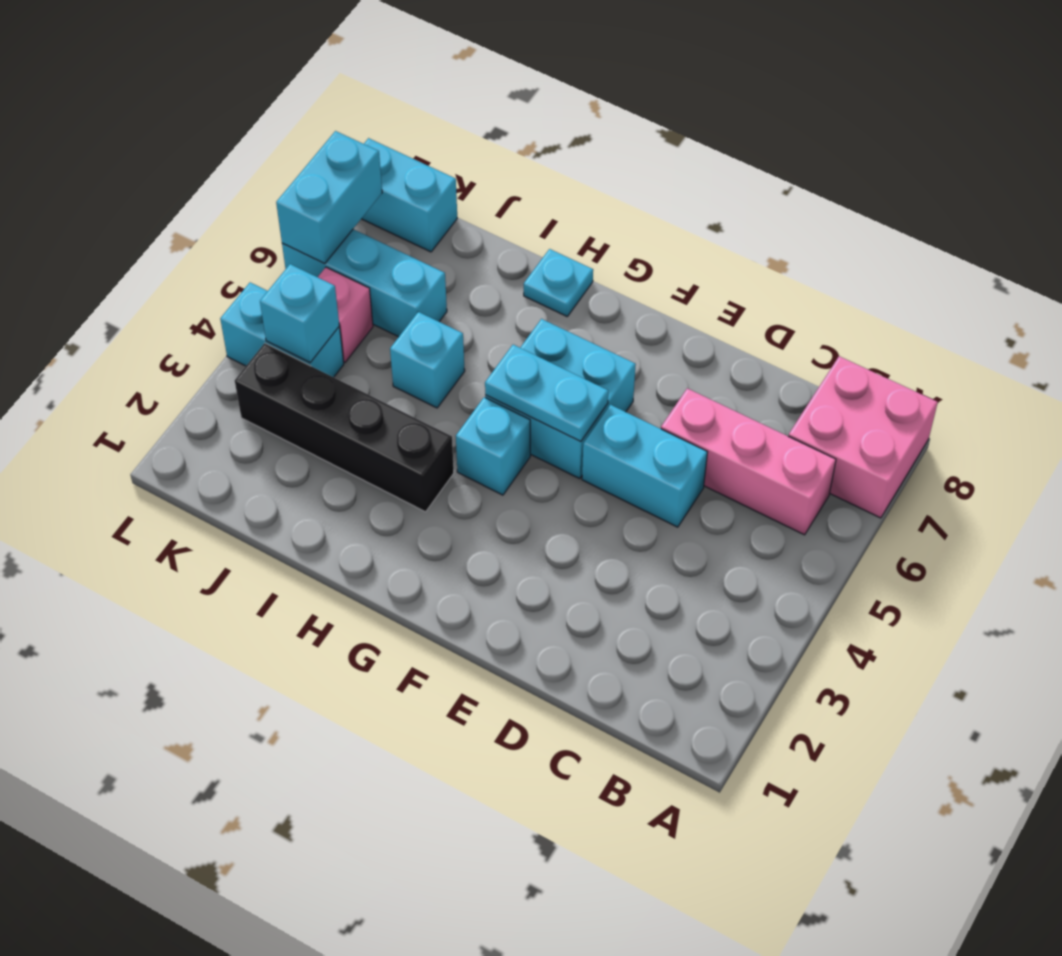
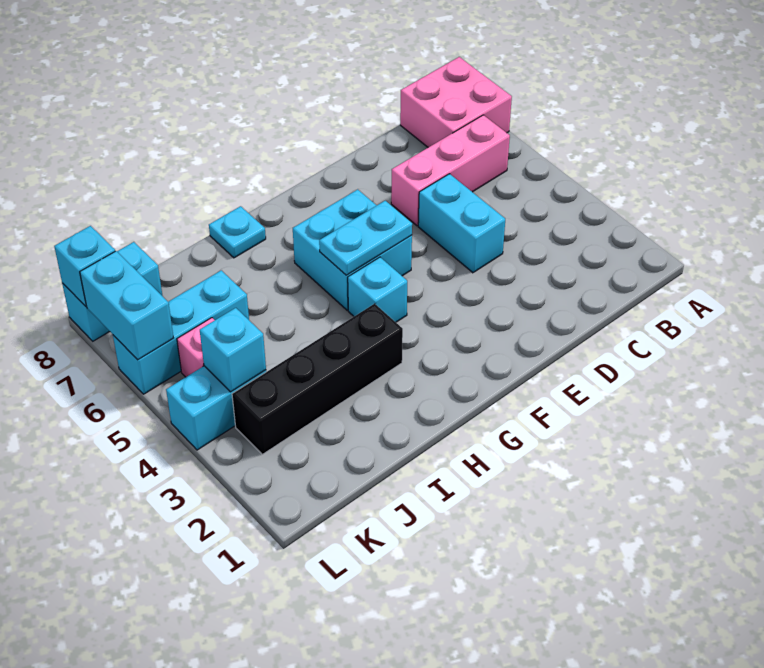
cyan brick D5:E5 level 1 -> cyan brick D4:D5 level 1
cyan brick I5 level 1 -> cyan brick L8 level 2

